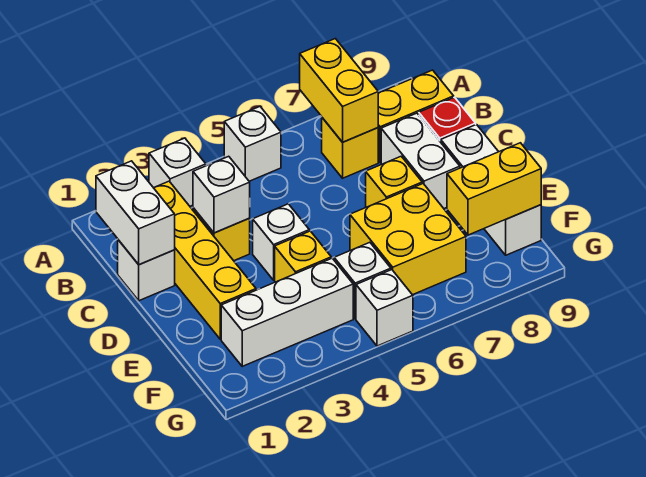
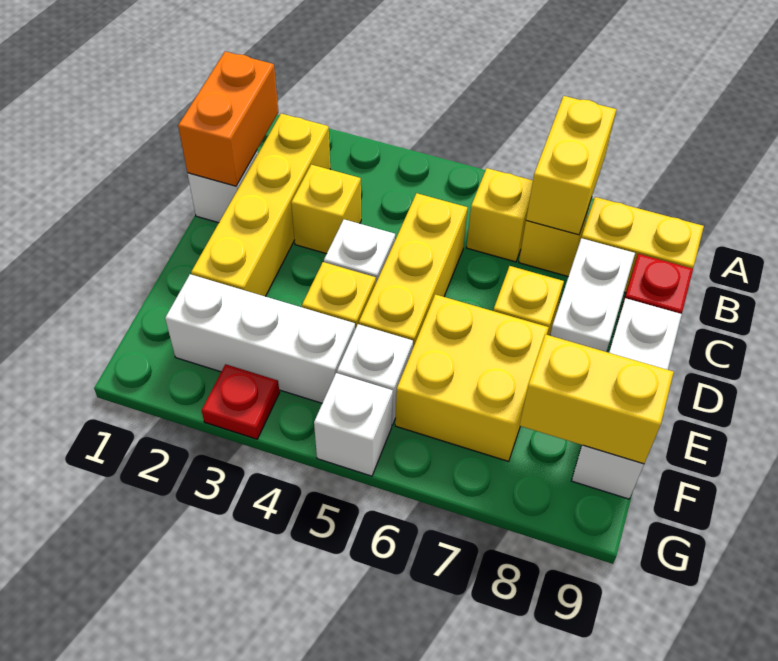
white brick A3 level 1 -> none
white brick A5 level 1 -> none
white brick B1:C1 level 2 -> orange brick B1:C1 level 2
none -> yellow brick B6 level 1
white brick C3 level 2 -> none
none -> yellow brick C5:E5 level 1
none -> red plate G3 level 1

